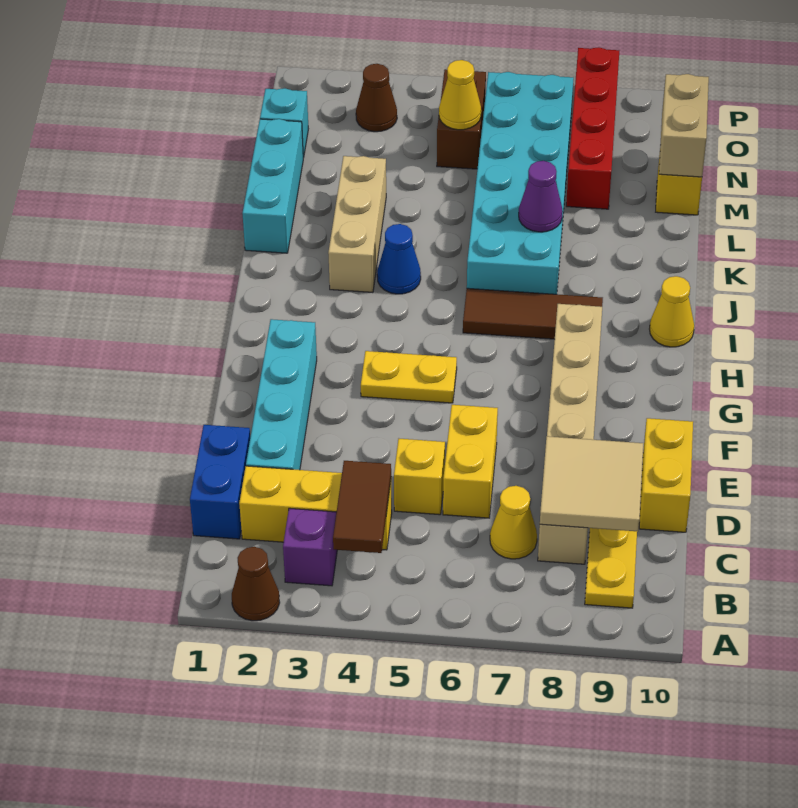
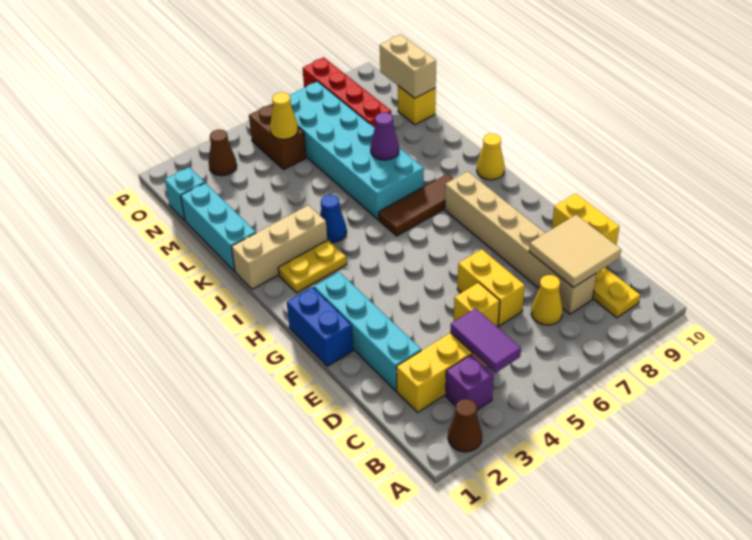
brown tile B4:C4 level 2 -> purple tile B4:C4 level 2
blue brick C1:D1 level 1 -> blue brick F1:G1 level 1
yellow plate G4:G5 level 1 -> yellow plate I2:I3 level 1
tan brick J3:L3 level 1 -> tan brick J1:J3 level 1

